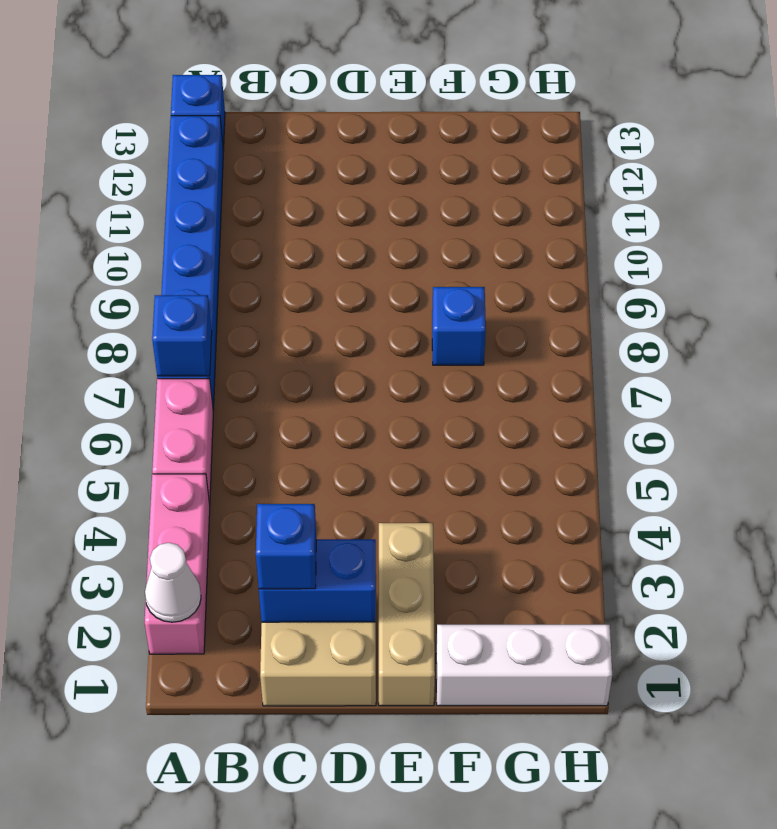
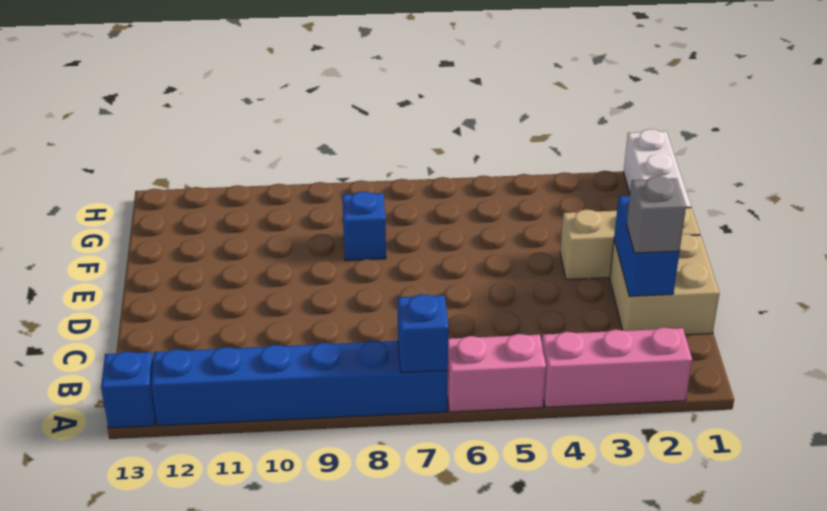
white cone A2 level 2 -> none
blue brick C2 level 3 -> grey brick C2 level 3

